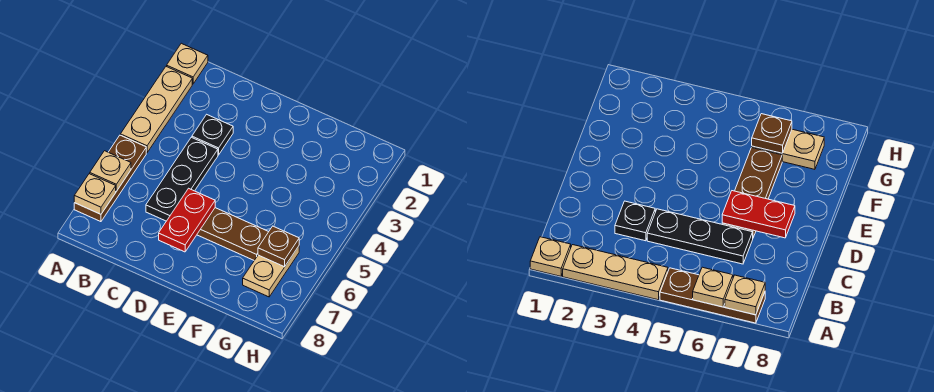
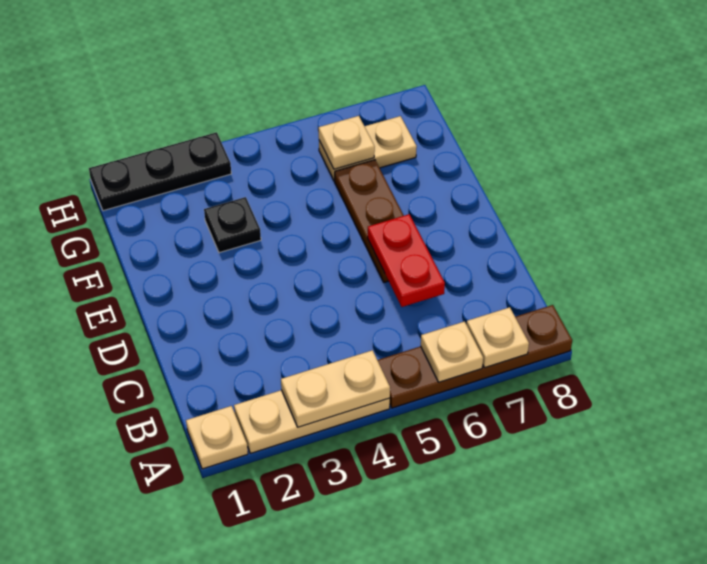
none -> tan plate A3:A4 level 2
brown plate A5:A7 level 1 -> brown plate A5:A8 level 1
black plate C3 level 1 -> black plate F3 level 1
black plate C4:C6 level 1 -> black plate H1:H3 level 1
red plate D6:D7 level 2 -> red plate C6:D6 level 2
brown plate G6 level 2 -> tan plate G6 level 2

